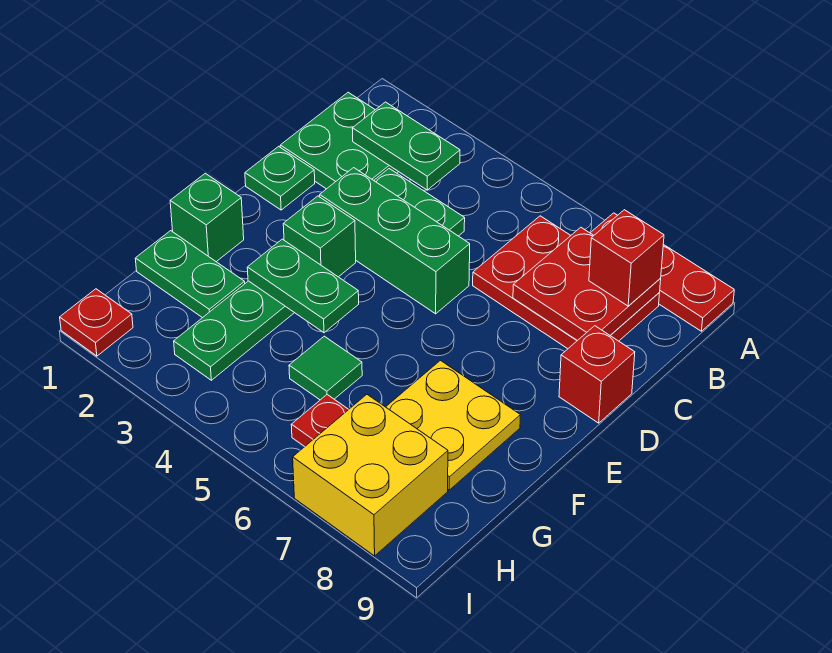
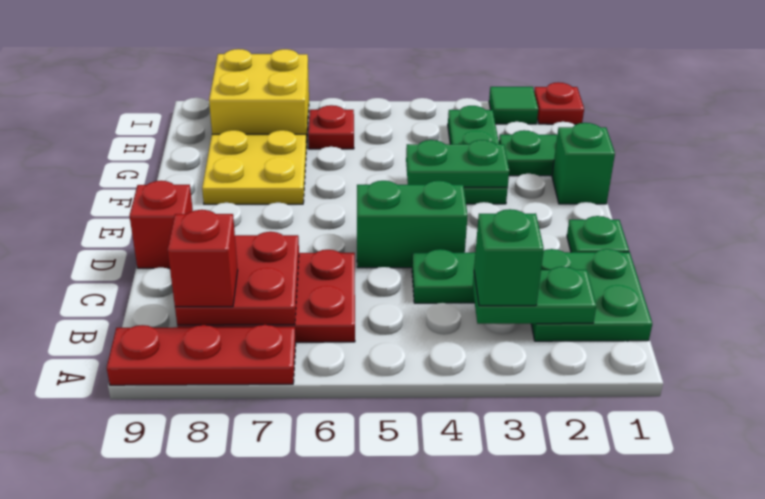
green brick D3:D5 level 1 -> green brick D4:D5 level 1
green brick E3 level 1 -> green brick B3 level 3
green tile G5 level 1 -> green tile I2 level 1

